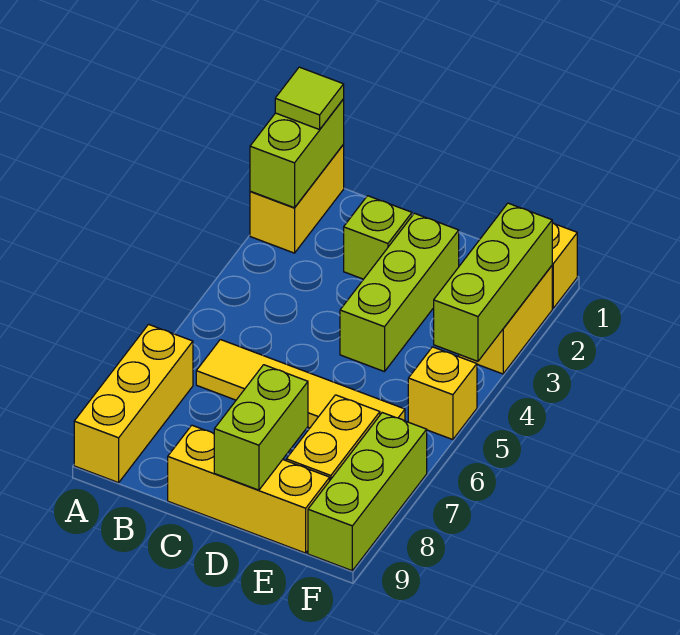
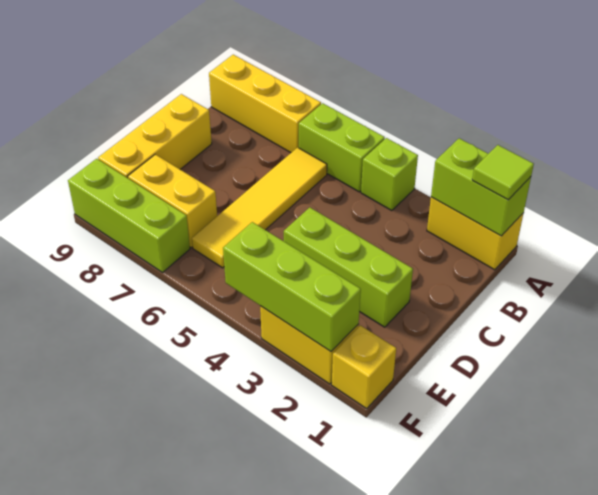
lime brick C2 level 1 -> lime brick A4 level 1
lime brick D8:D9 level 2 -> lime brick A5:A6 level 1
yellow brick F5 level 1 -> none

